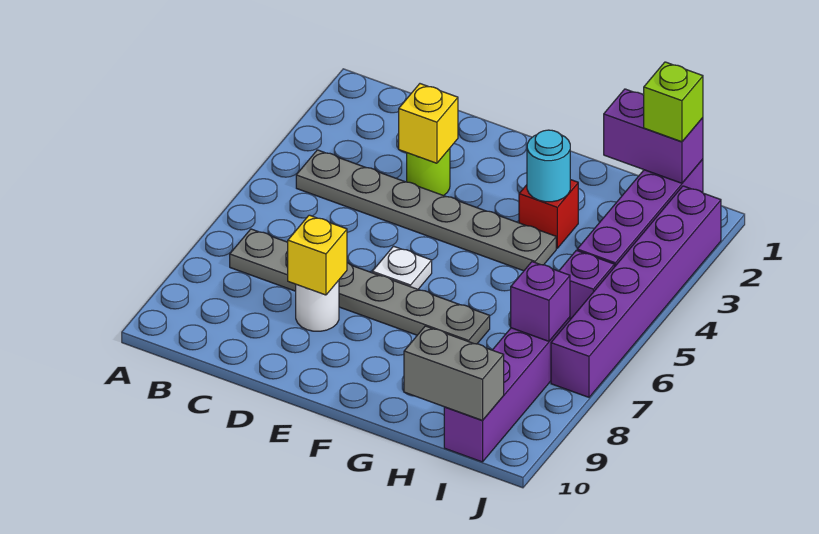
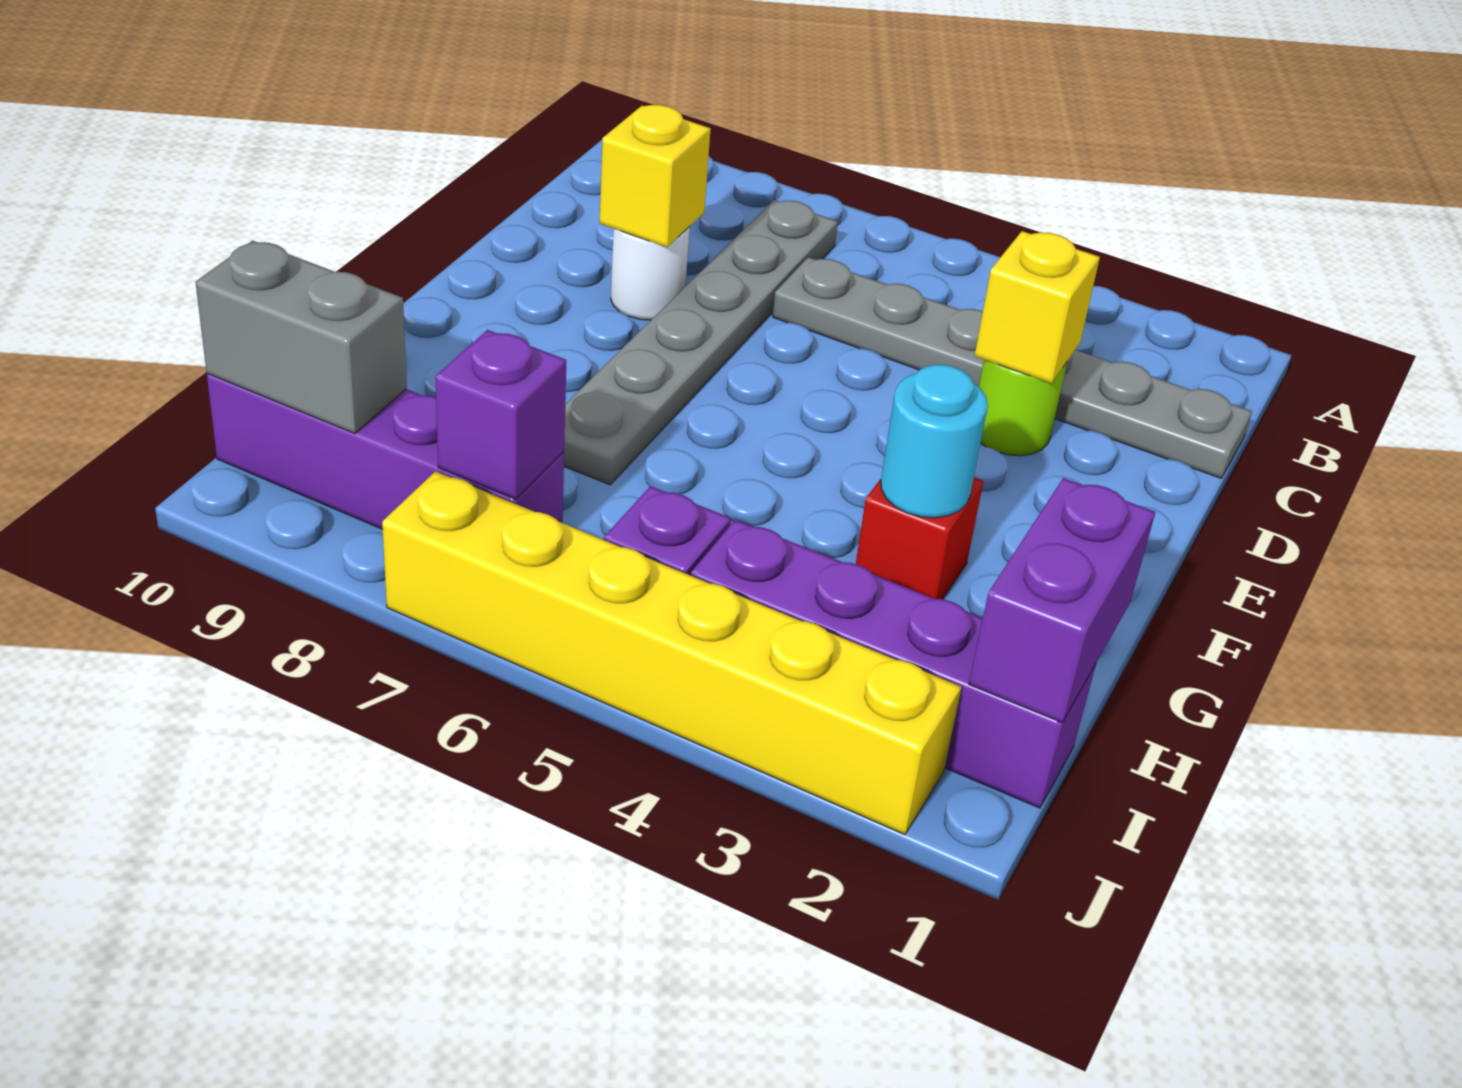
grey plate B4:G4 level 1 -> grey plate C1:C6 level 1
white plate E6 level 1 -> none
grey brick H10:I10 level 2 -> grey brick I9:I10 level 2
lime brick I1 level 3 -> none
purple brick J2:J7 level 1 -> yellow brick J2:J7 level 1

